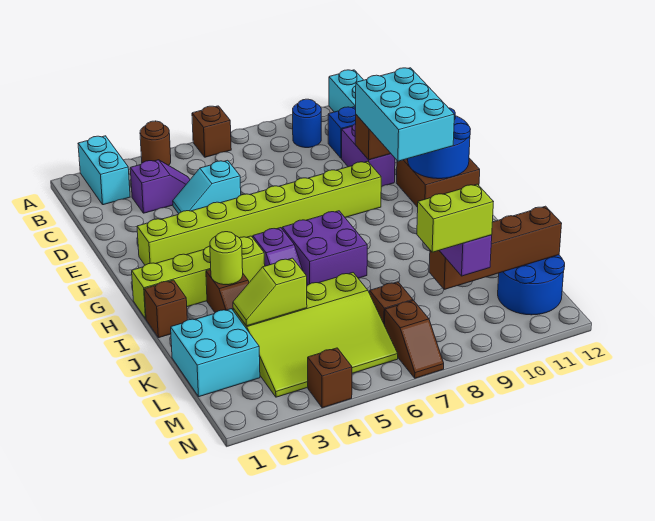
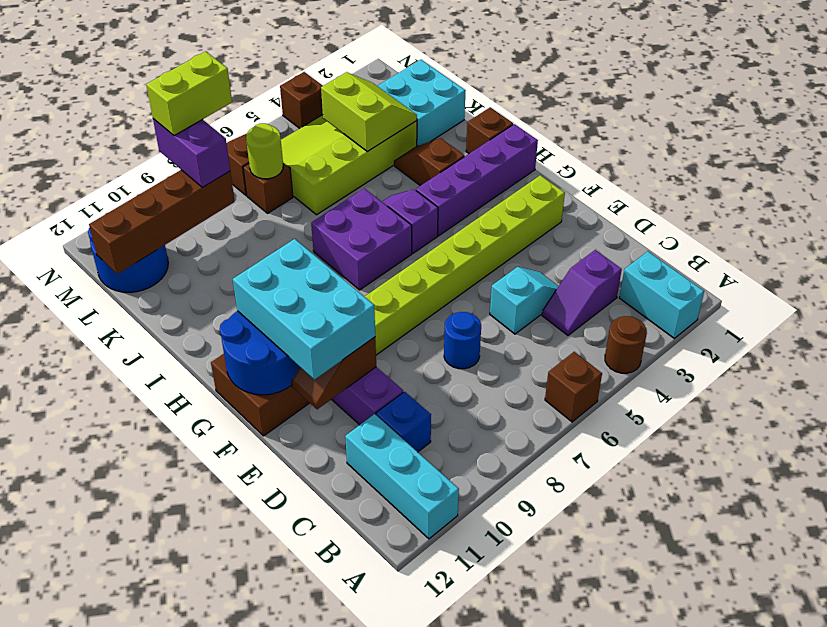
blue round brick B9 level 1 -> blue round brick D7 level 1
lime brick H1:H4 level 1 -> purple brick H1:H4 level 1
lime round brick I3 level 2 -> lime round brick L7 level 2
lime slope K3:K4 level 2 top 4 -> lime slope K3:L4 level 2 top 4

